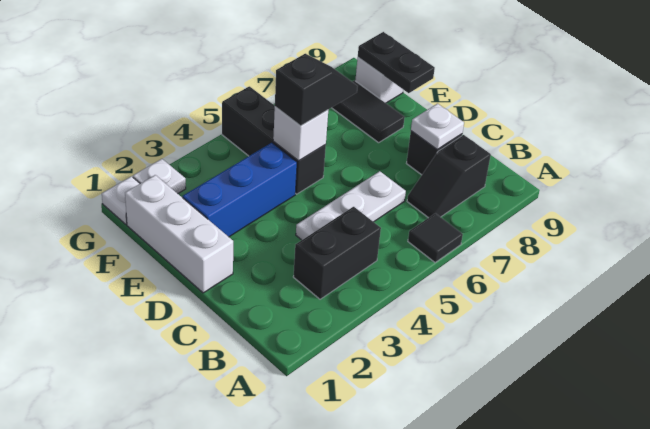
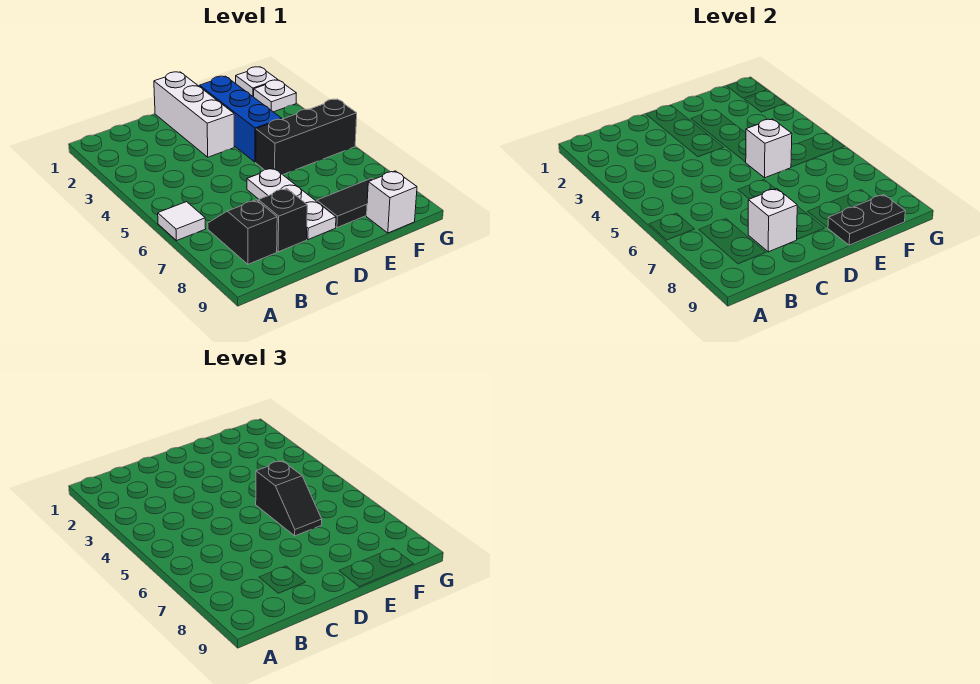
black tile A6 level 1 -> white tile A6 level 1
black brick B3:B4 level 1 -> none
white plate C4:C6 level 1 -> white plate D6:D8 level 1
white plate C8 level 2 -> white brick C8 level 2
white brick D1:F1 level 1 -> white brick D1:D3 level 1

